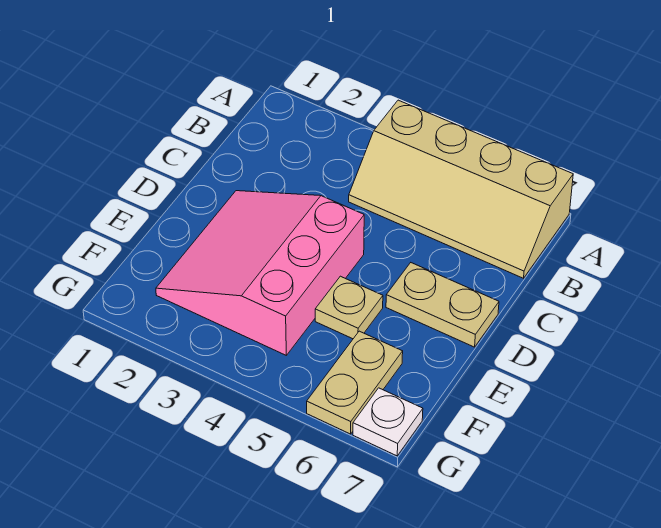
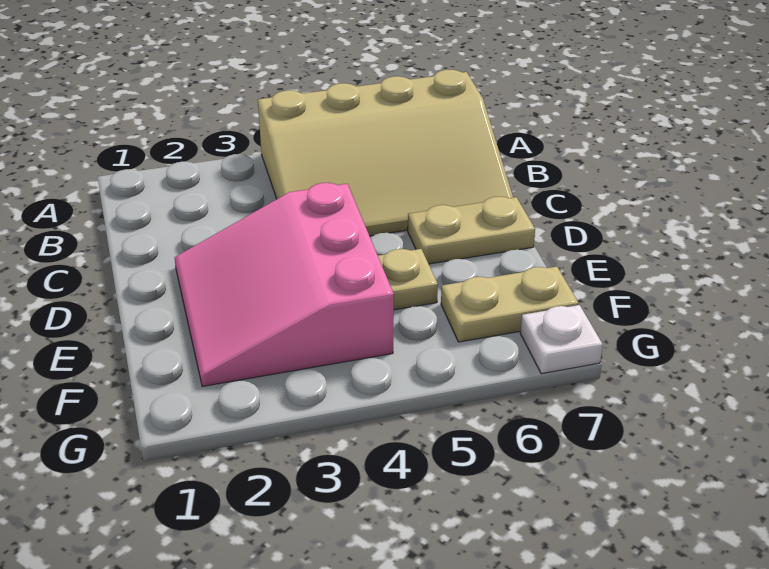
tan slope A4:B7 level 1 top A -> tan slope A4:C7 level 1 top A
tan plate F6:G6 level 1 -> tan plate F6:F7 level 1

